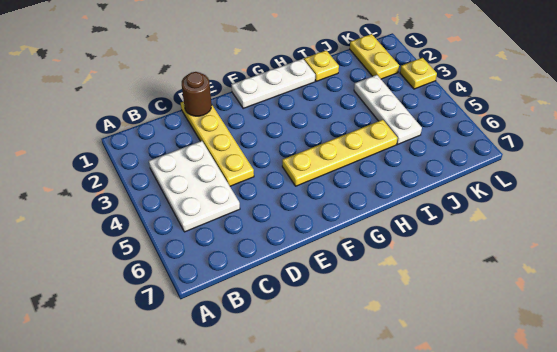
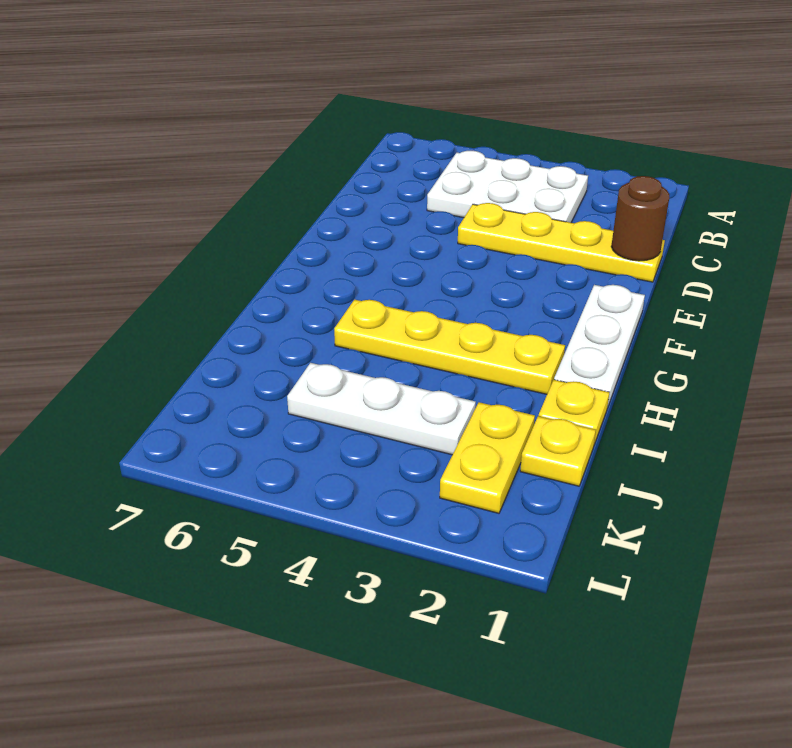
yellow plate F5:I5 level 1 -> yellow plate H2:H5 level 1
yellow plate K1:K2 level 1 -> yellow plate J2:K2 level 1
yellow plate L3 level 1 -> yellow plate J1 level 1

